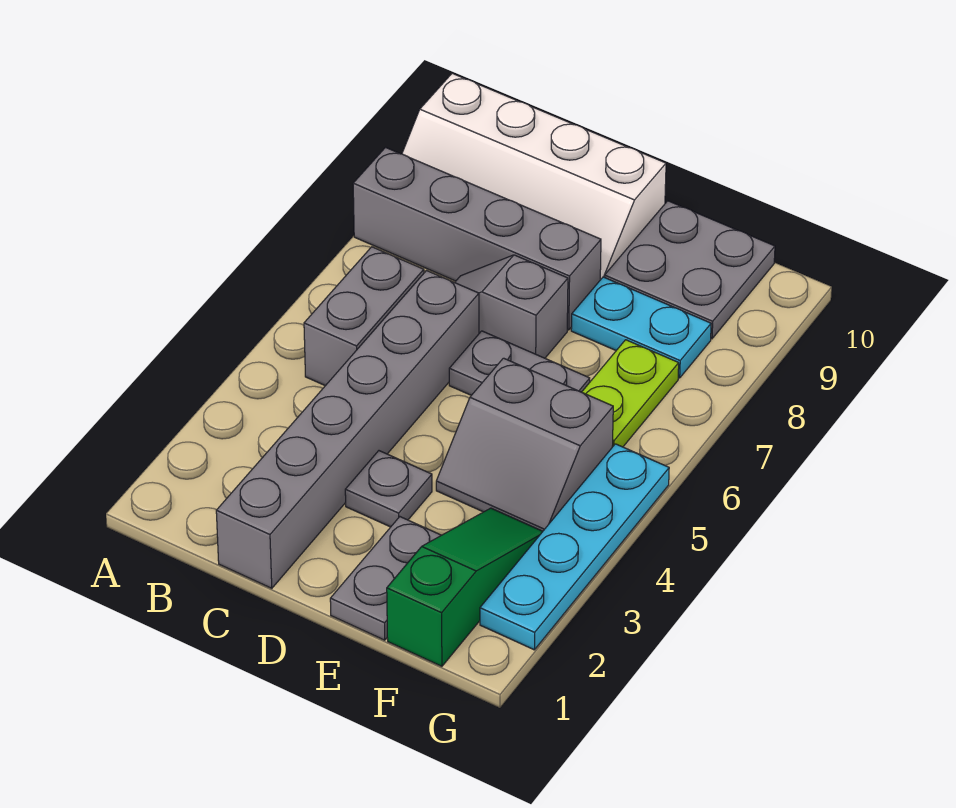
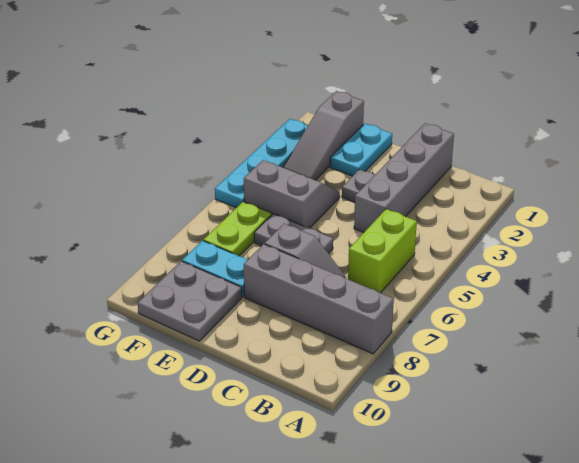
white slope A9:D10 level 1 top 10 -> none
grey brick B5:B6 level 1 -> lime brick B5:B6 level 1
grey brick C1:C6 level 1 -> grey brick C1:C4 level 1
grey plate E1:E2 level 1 -> cyan plate E1:E2 level 1
green slope F1:F3 level 1 top 1 -> grey slope F1:F3 level 1 top 1

